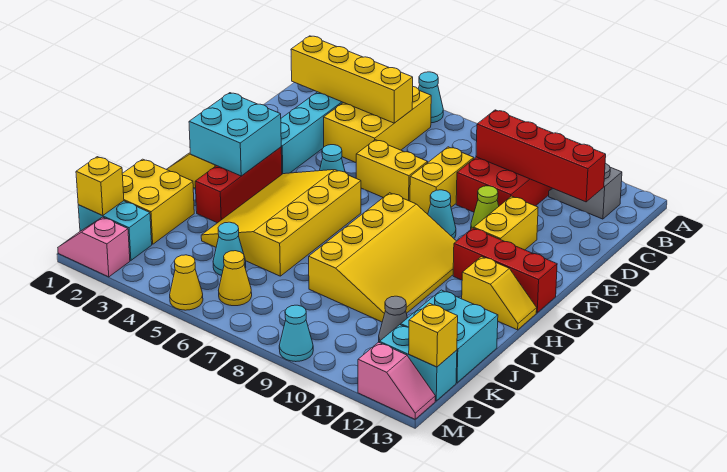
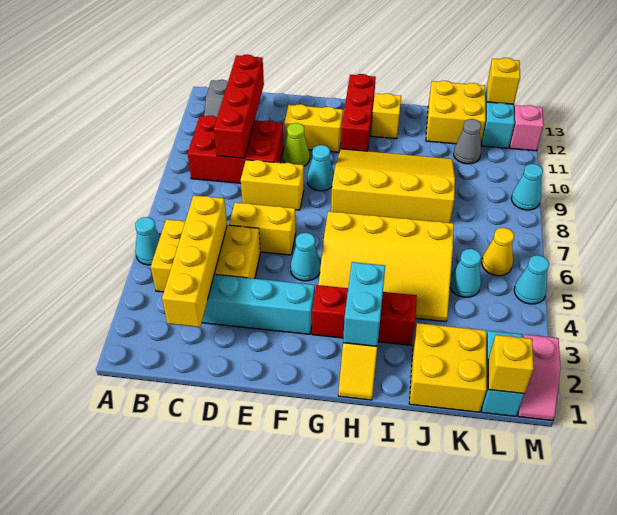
yellow brick E6:E7 level 1 -> yellow brick D6:E6 level 1
cyan brick G2:H3 level 2 -> cyan brick H2:H3 level 2
cyan brick J12:K13 level 1 -> yellow brick J12:K13 level 1
yellow cone M5 level 1 -> cyan cone M5 level 1

